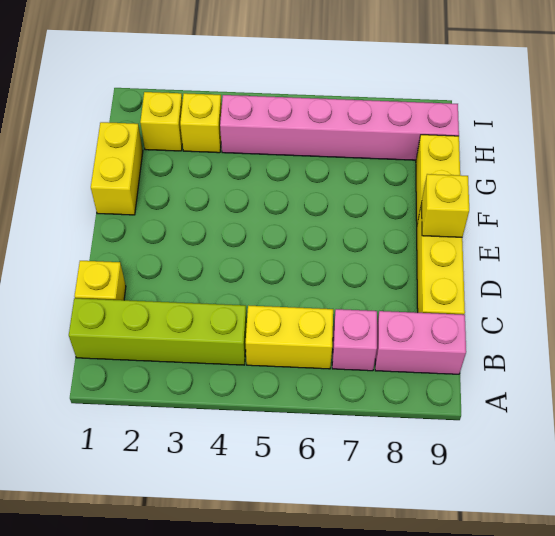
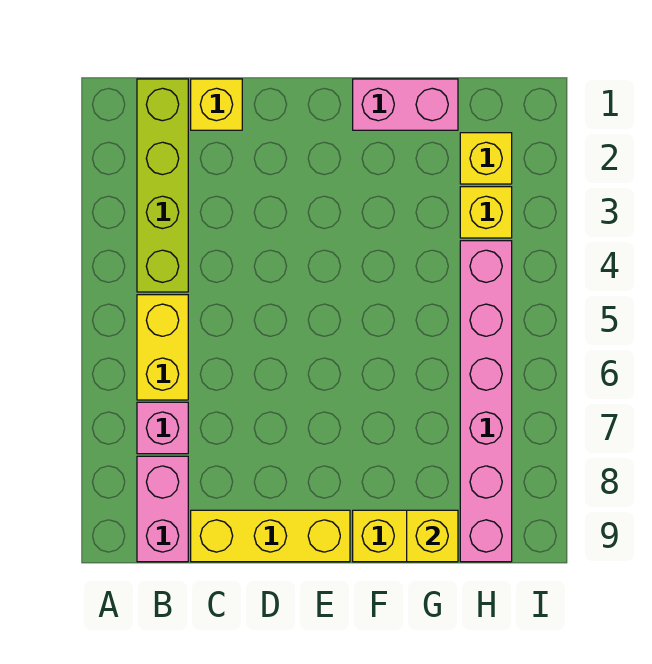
yellow brick E9 level 2 -> yellow brick G9 level 2
yellow brick F1:G1 level 1 -> pink brick F1:G1 level 1

